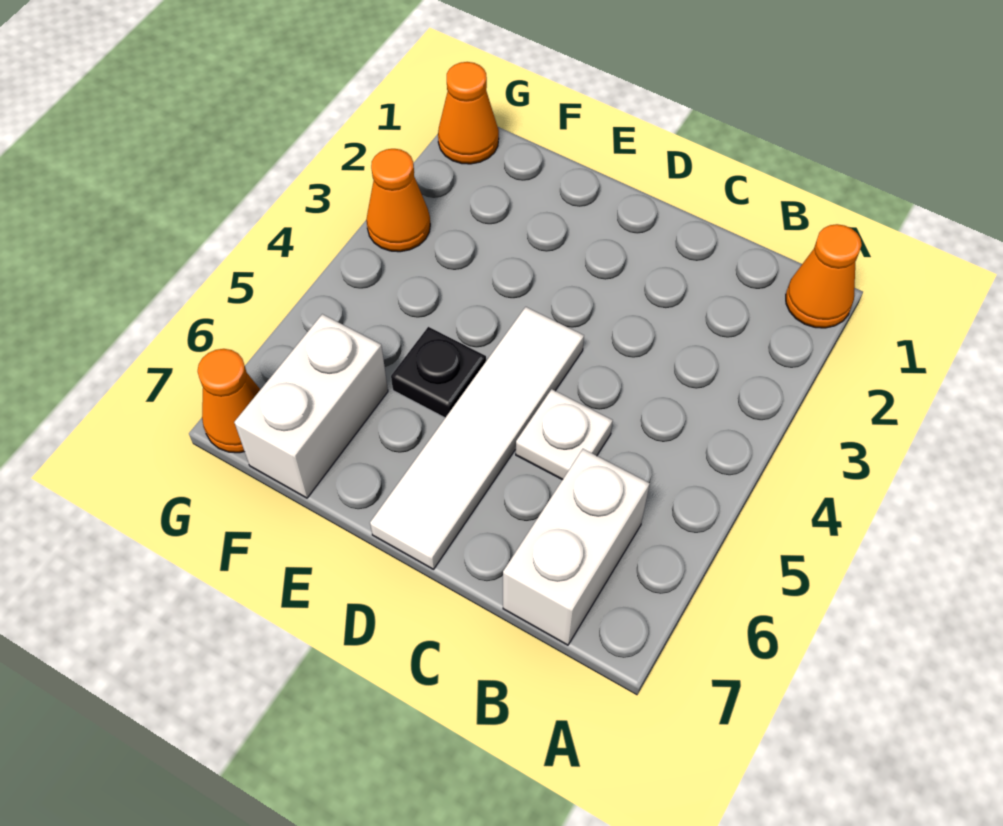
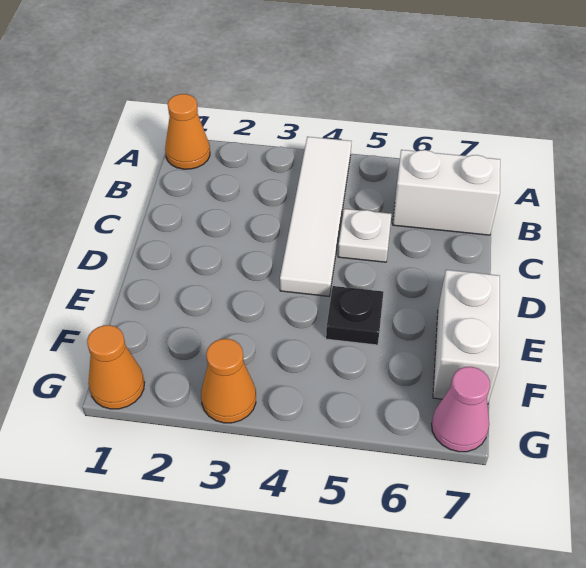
white tile D4:D7 level 1 -> white tile A4:D4 level 1
white brick F6:F7 level 1 -> white brick E7:F7 level 1
orange cone G7 level 1 -> pink cone G7 level 1

